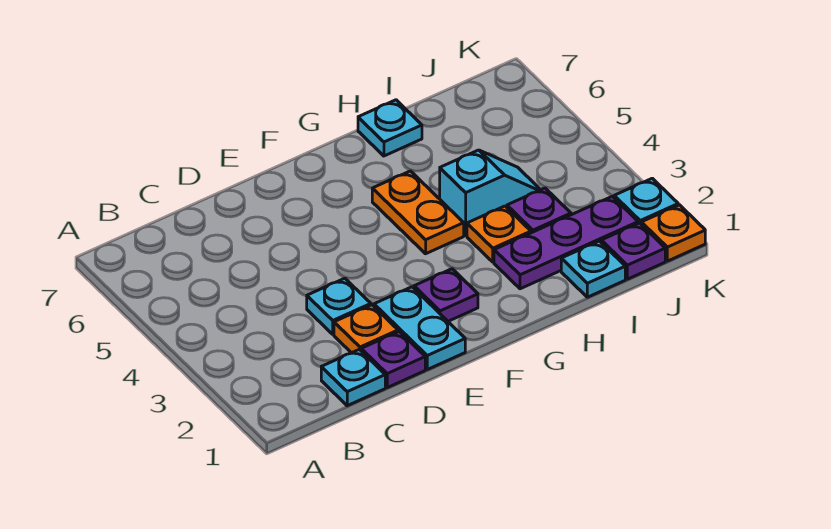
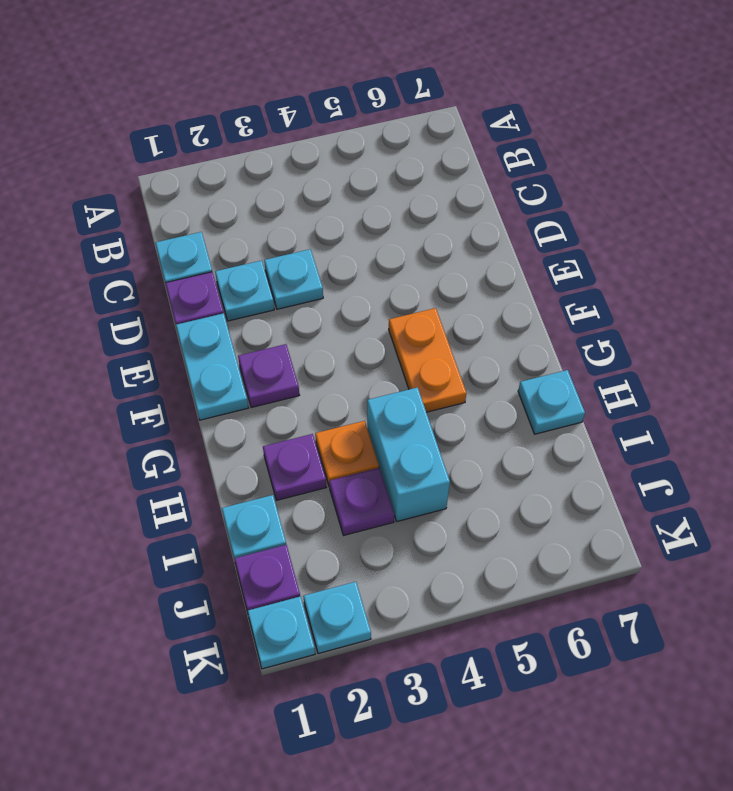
orange plate D2 level 1 -> cyan plate D2 level 1
cyan plate E1:E2 level 1 -> cyan plate E1:F1 level 1
orange plate G4:G5 level 1 -> orange plate F5:G5 level 1
purple plate H2:J2 level 1 -> purple plate H2 level 1
cyan slope H4:I4 level 1 top H -> cyan brick H4:I4 level 1
orange plate K1 level 1 -> cyan plate K1 level 1

